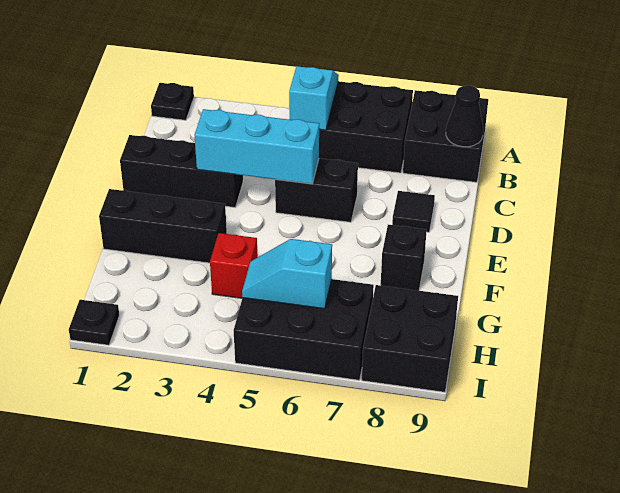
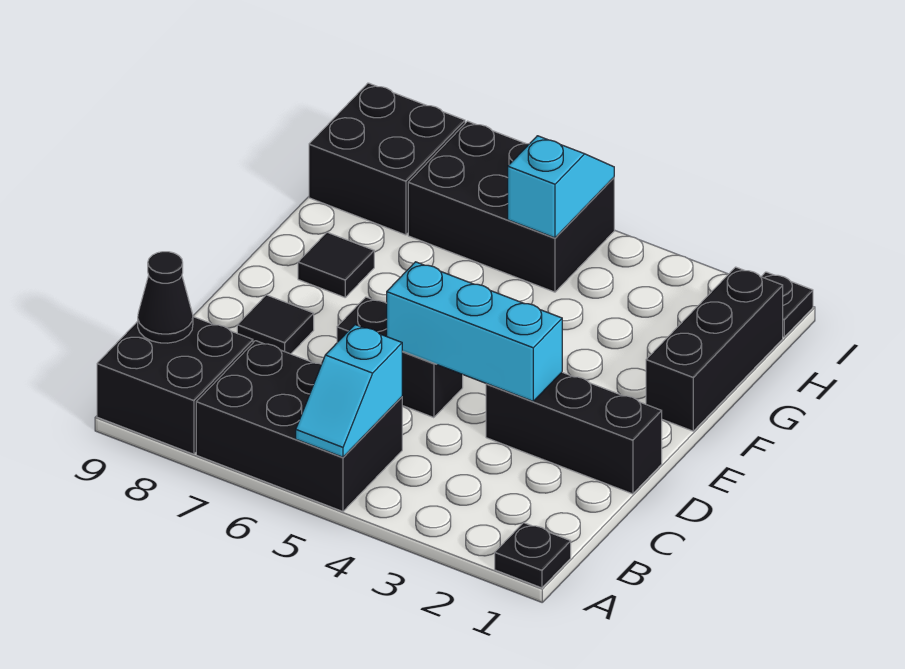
black brick F1:F3 level 1 -> black brick F1:H1 level 1
black brick F8 level 1 -> black tile F8 level 1
red brick G4 level 1 -> none
cyan slope H5:H6 level 2 top 6 -> cyan slope H5:I5 level 2 top H

